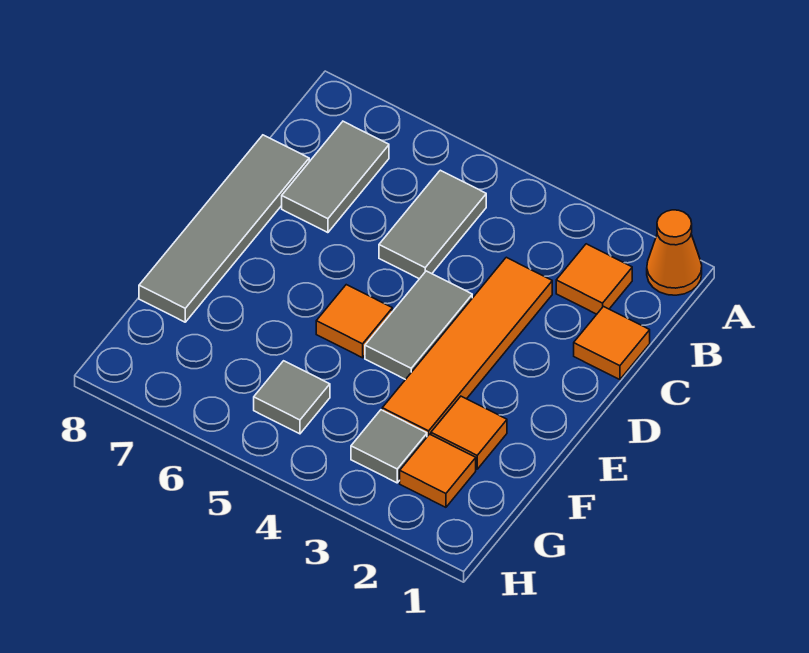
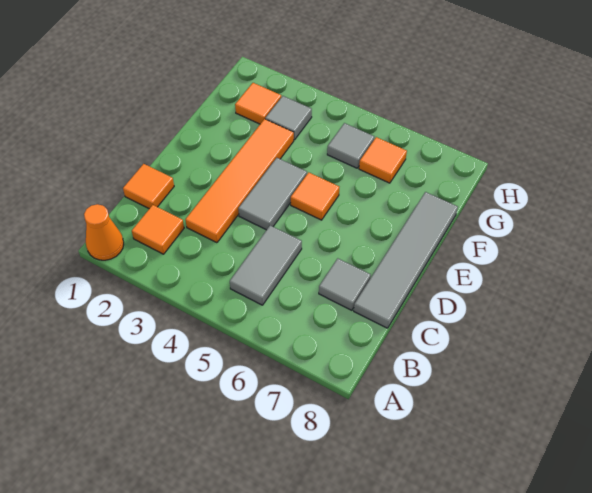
grey tile B7:C7 level 1 -> grey tile C7 level 1
orange tile F2 level 1 -> orange tile G6 level 1

